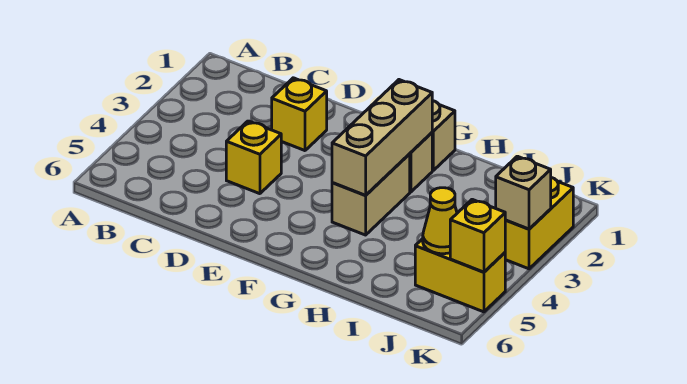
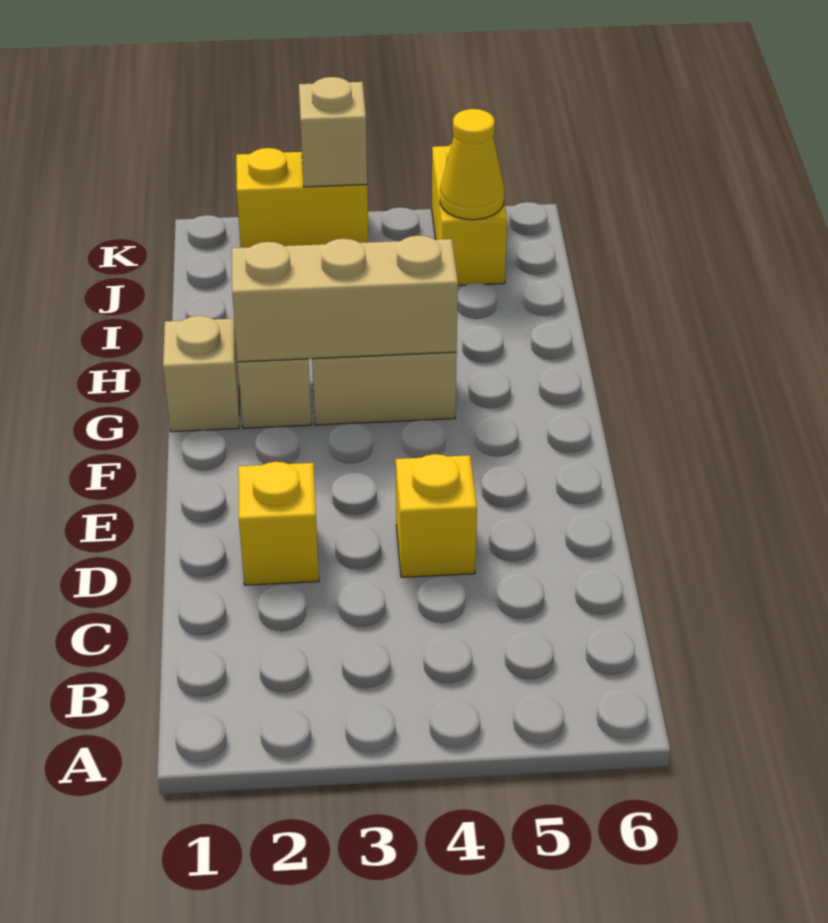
yellow brick K5 level 2 -> none

